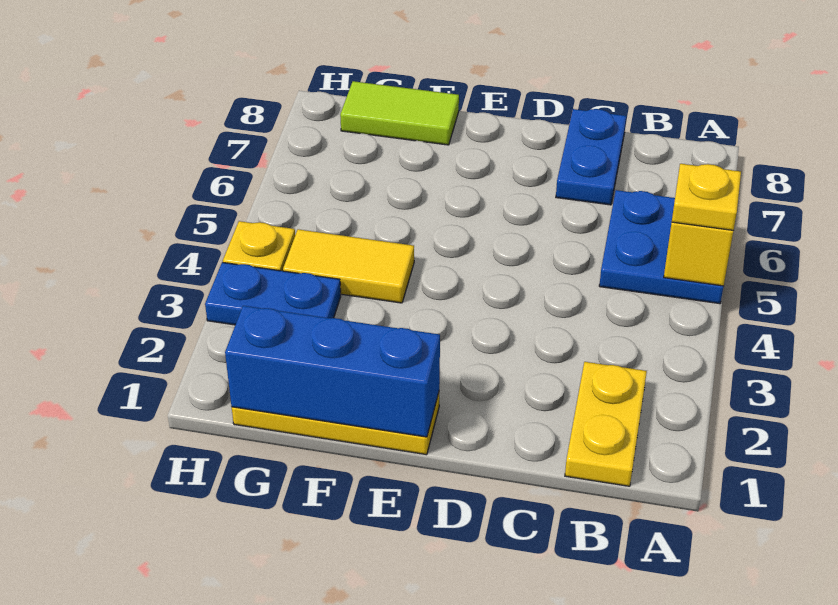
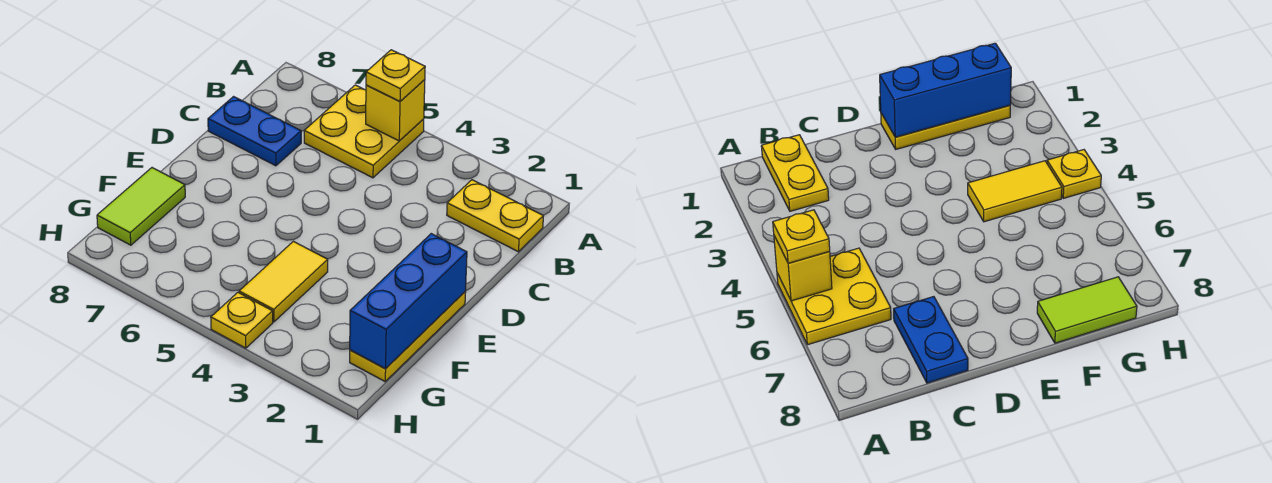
blue plate A5:B6 level 1 -> yellow plate A5:B6 level 1
blue plate G3:H3 level 1 -> none

